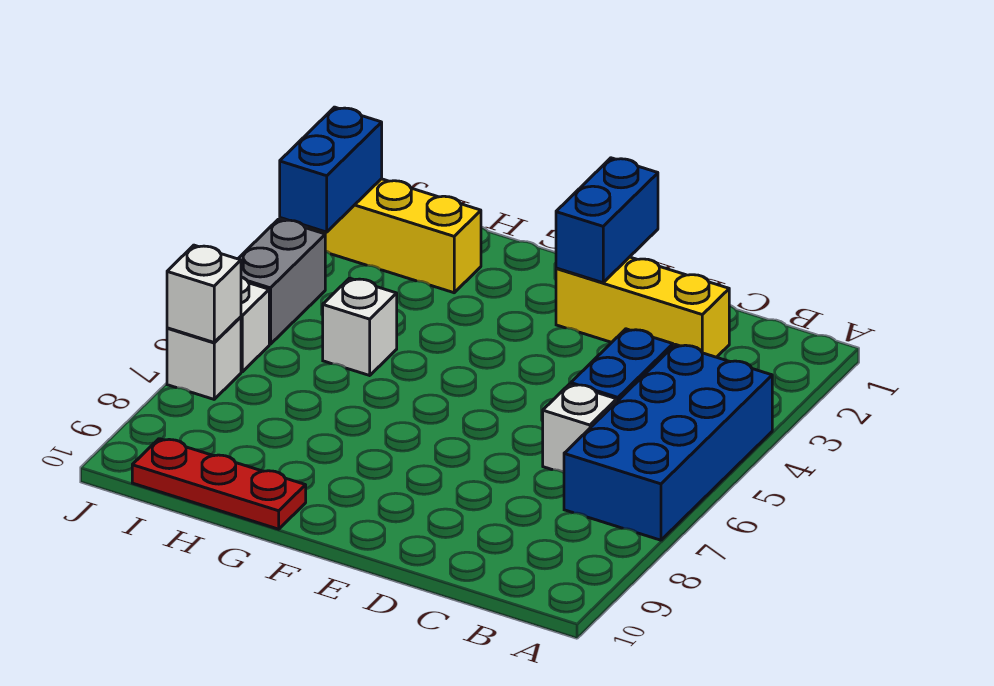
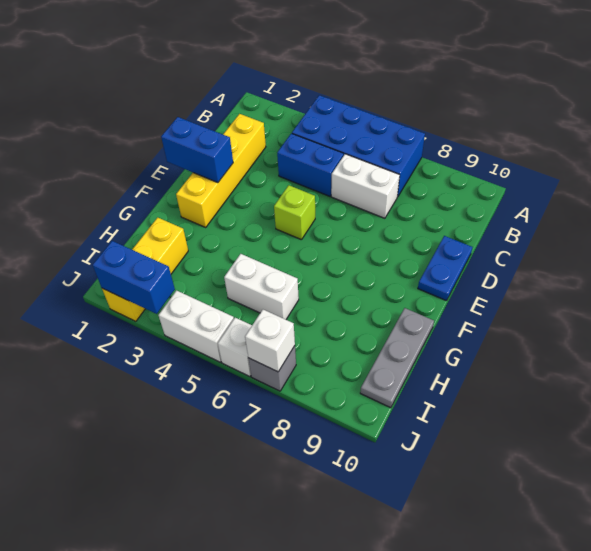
yellow brick C2:E2 level 1 -> yellow brick C2:F2 level 1
white brick C6 level 1 -> white brick C6:C7 level 1
none -> blue plate D10:E10 level 1
none -> lime brick E5 level 1
red plate G10:I10 level 1 -> grey plate G10:I10 level 1
white brick H5 level 1 -> white brick H5:H6 level 1
grey brick J4:J5 level 1 -> white brick J4:J5 level 1
white brick J7 level 1 -> grey brick J7 level 1

